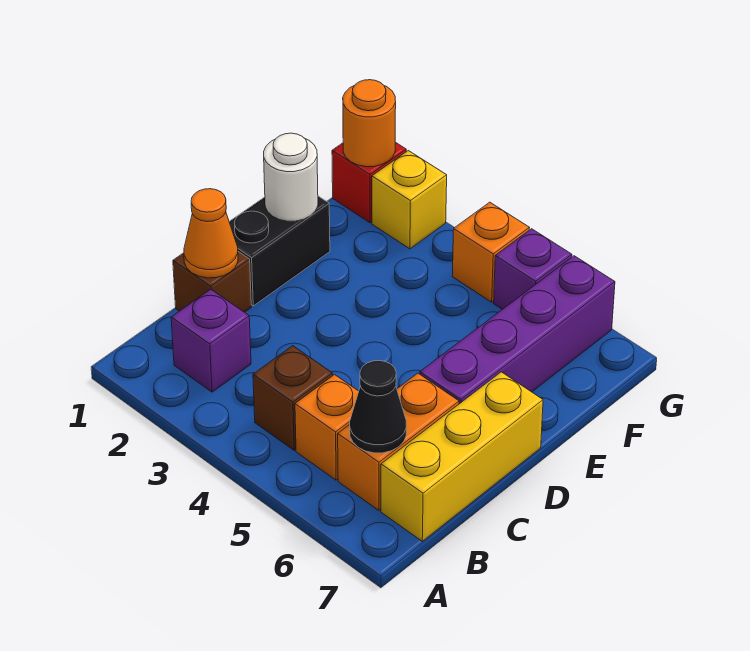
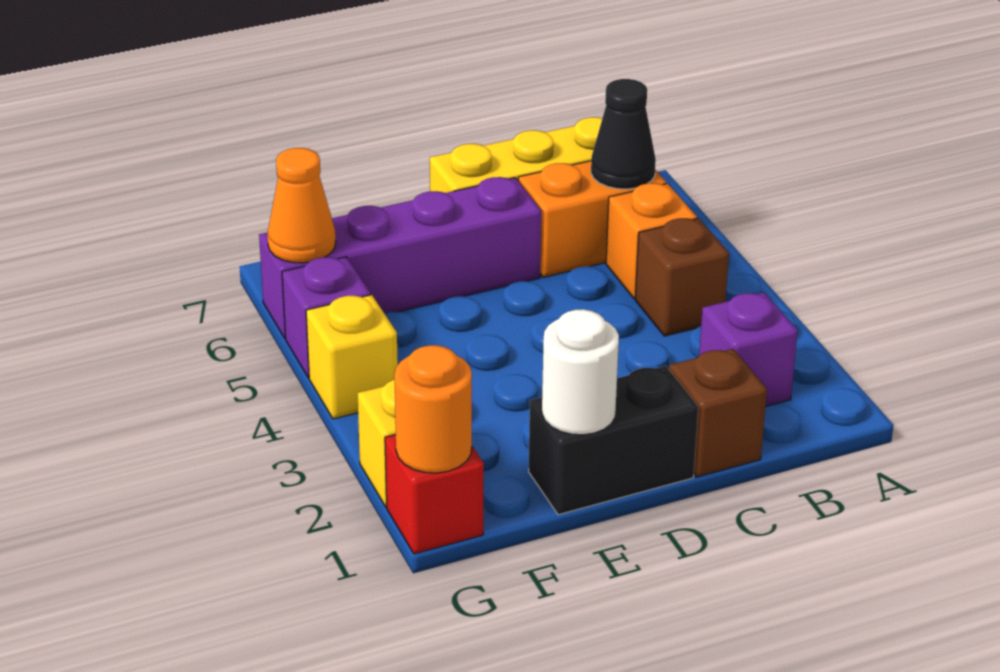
orange cone C1 level 2 -> orange cone G6 level 2
orange brick G4 level 1 -> yellow brick G4 level 1

